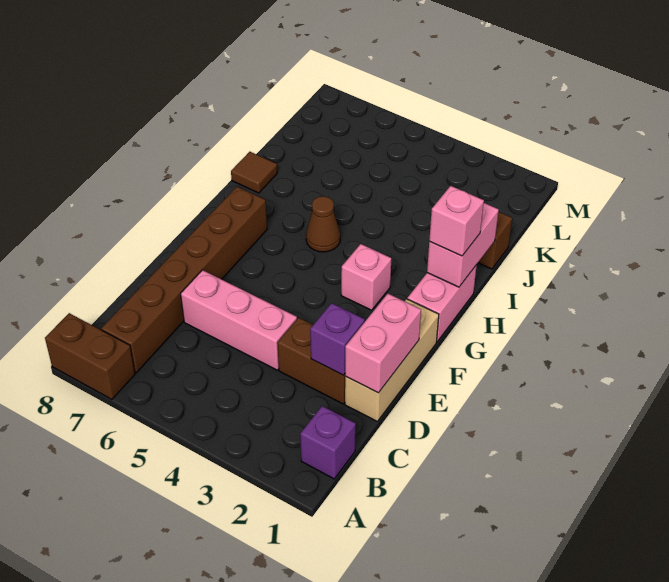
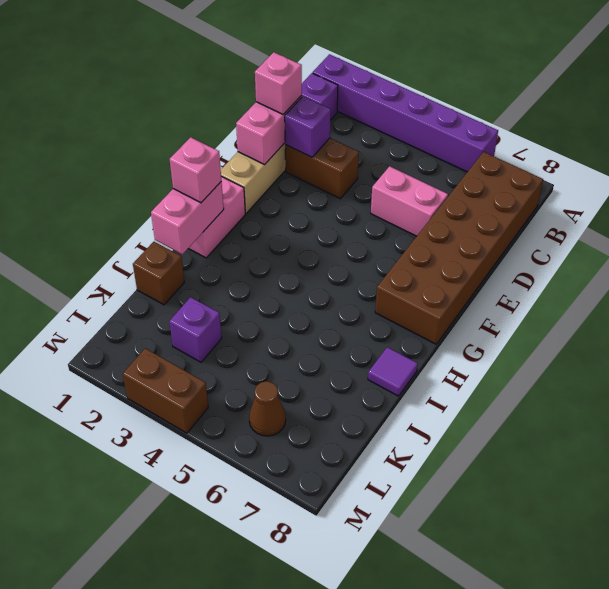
none -> purple brick A1:A6 level 1
brown brick A7:A8 level 1 -> brown brick M3:M4 level 1
brown brick B7:G7 level 1 -> brown brick B7:G8 level 1
pink brick D4:D6 level 1 -> pink brick D5:D6 level 1
pink brick G3 level 1 -> pink brick D1 level 3
brown cone H5 level 1 -> brown cone L6 level 1
brown tile I8 level 1 -> purple tile I8 level 1
none -> purple brick K3 level 1

